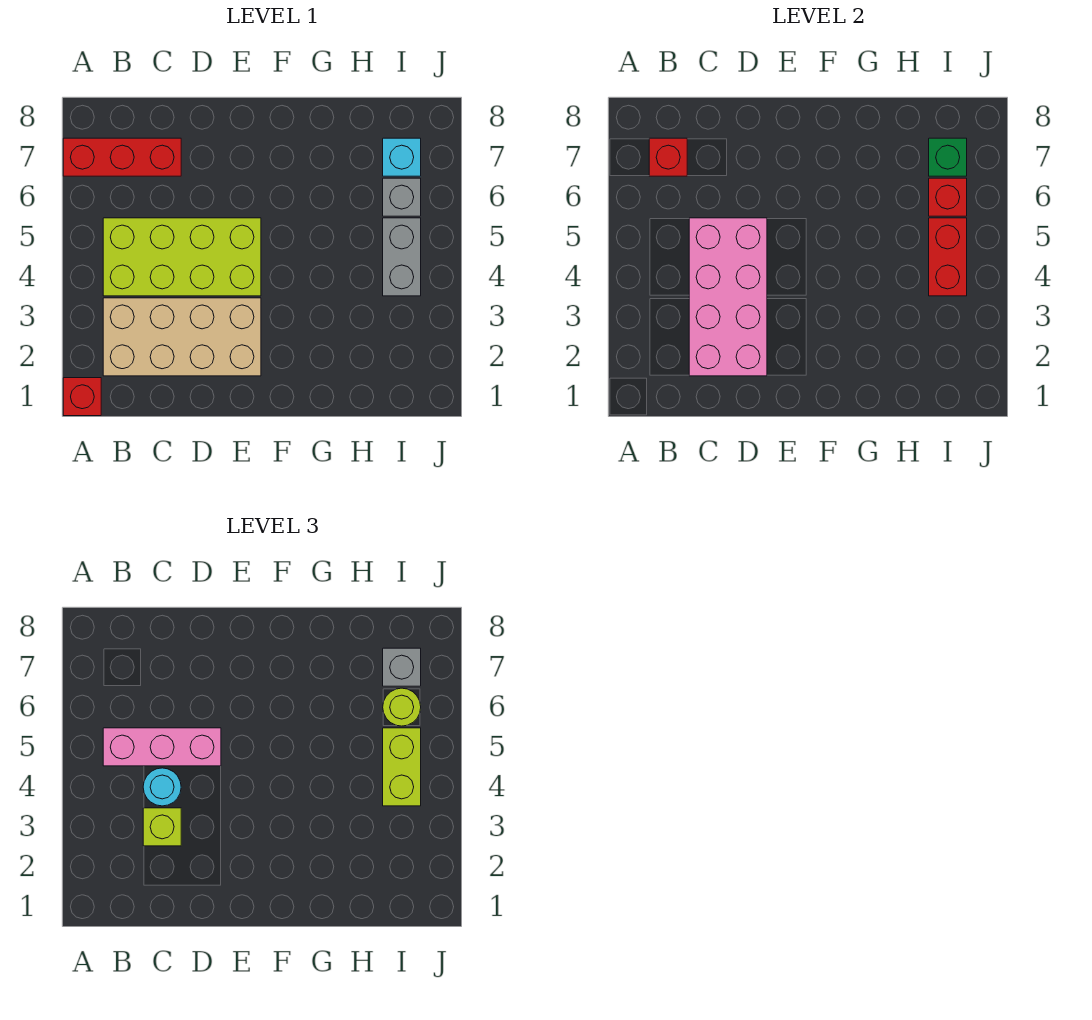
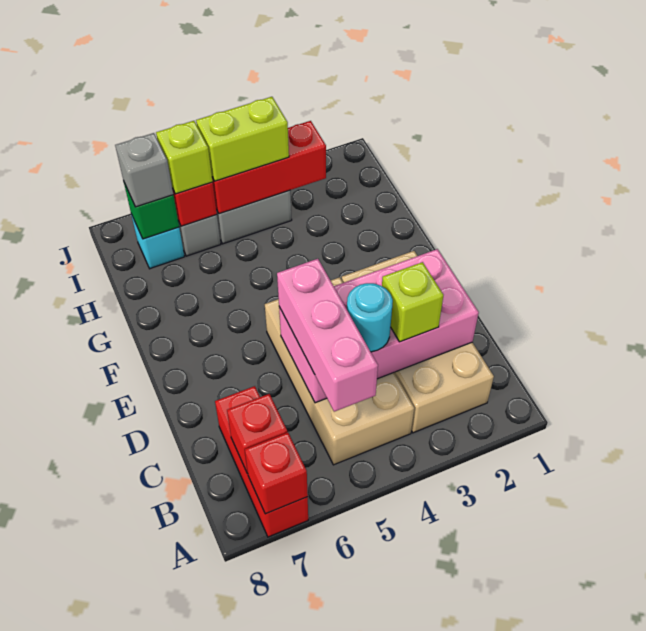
red brick A1 level 1 -> red brick A7 level 2
lime brick B4:E5 level 1 -> tan brick B4:E5 level 1
red brick I4:I5 level 2 -> red brick I3:I5 level 2
lime round brick I6 level 3 -> lime brick I6 level 3

